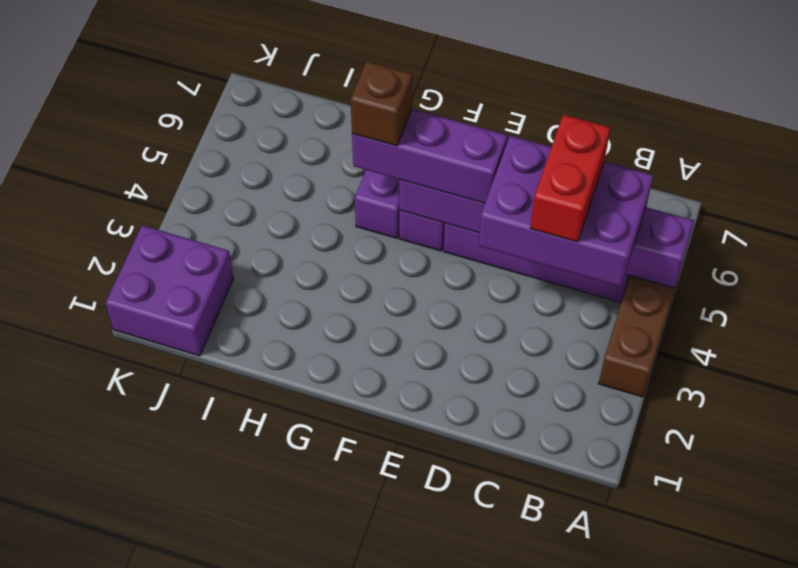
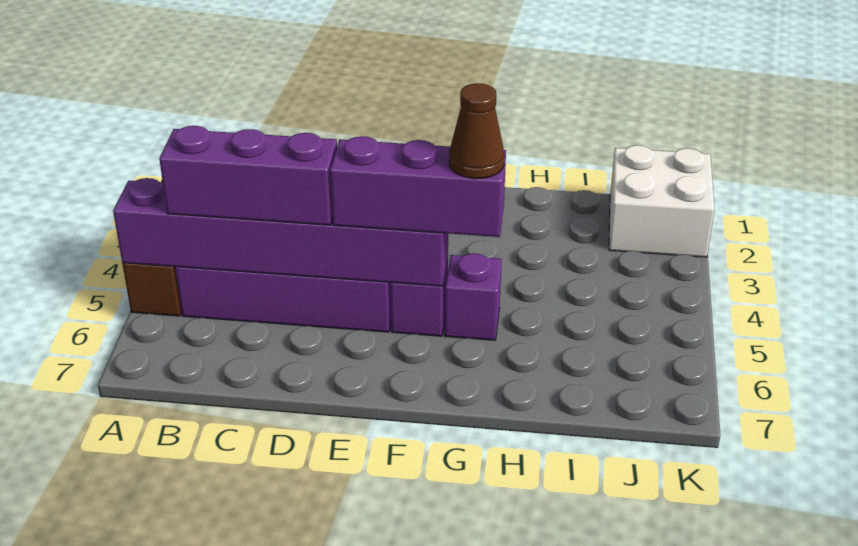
purple brick B4:D5 level 3 -> purple brick B5:D5 level 3
red brick C4:C5 level 4 -> none
brown brick G5 level 4 -> brown cone G5 level 4
purple brick J1:K2 level 1 -> white brick J1:K2 level 1

